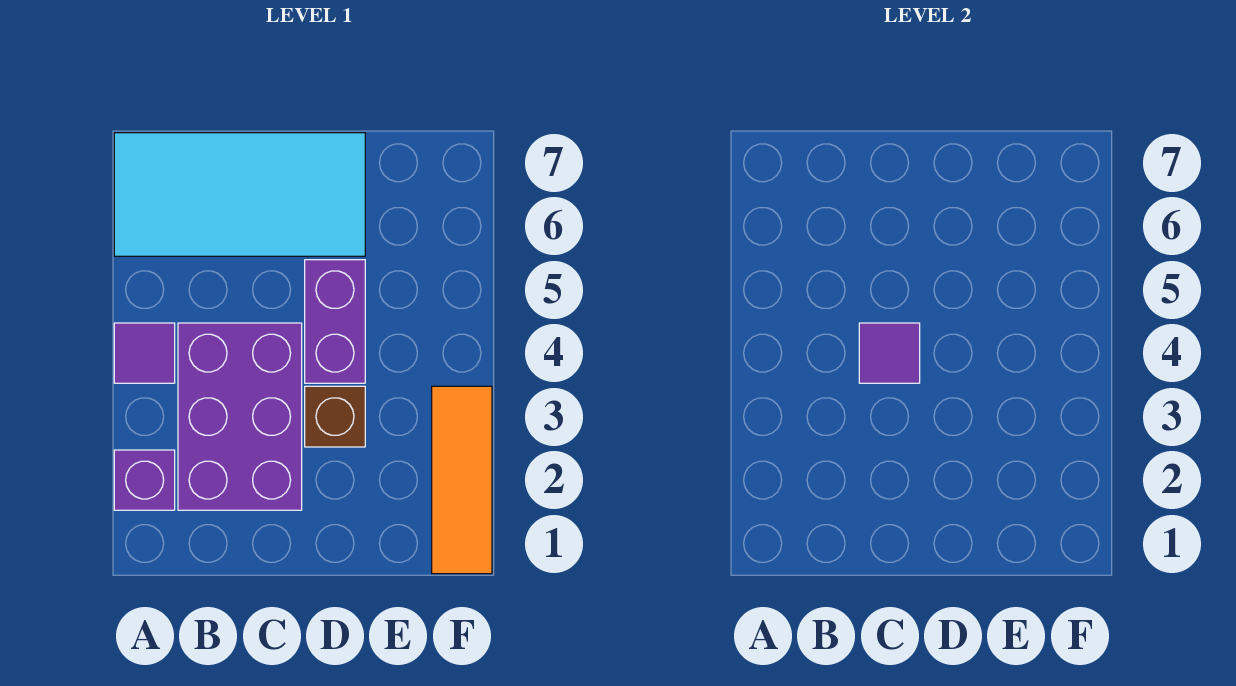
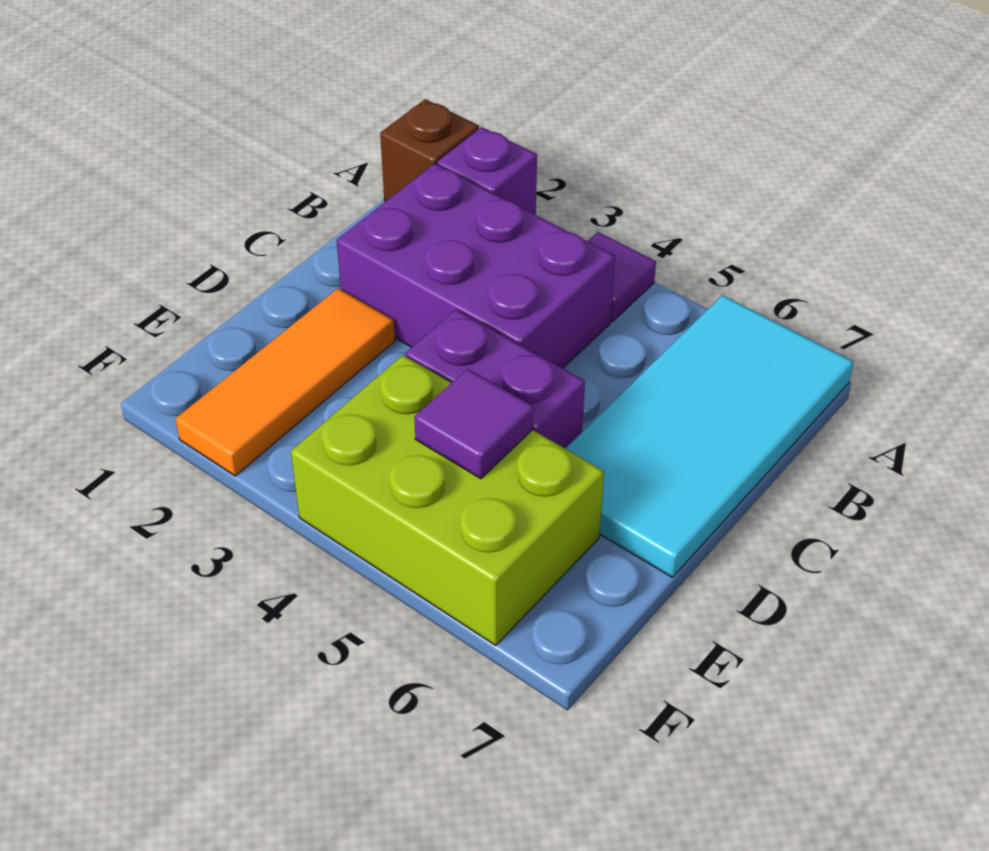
purple tile C4 level 2 -> purple tile E5 level 2
brown brick D3 level 1 -> brown brick A1 level 1
none -> lime brick E4:F6 level 1
orange tile F1:F3 level 1 -> orange tile D2:F2 level 1

